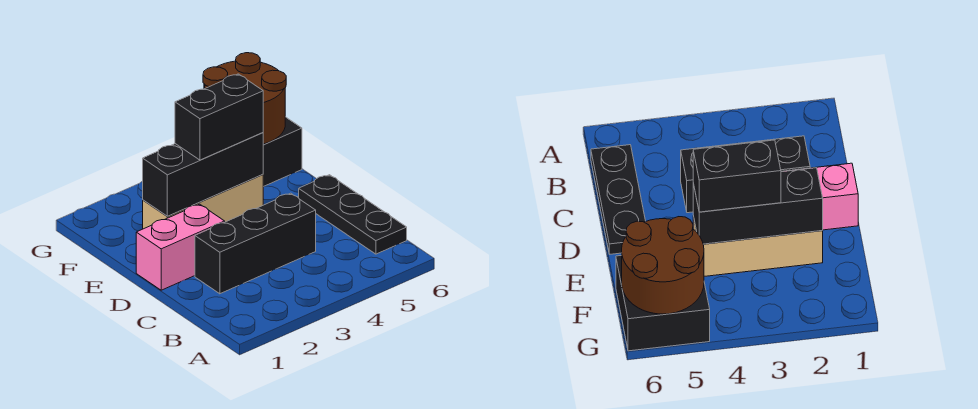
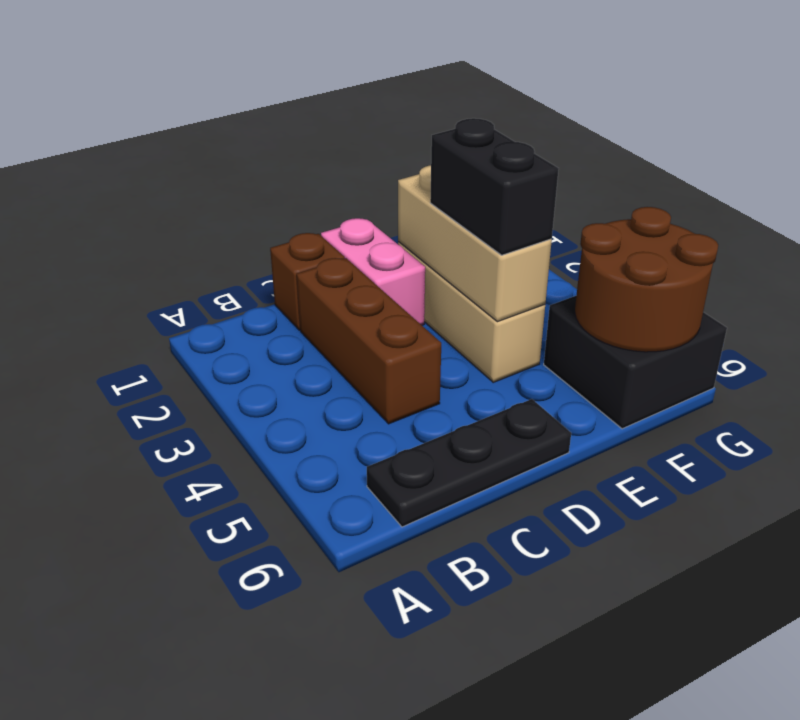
none -> brown brick C1 level 1
black brick C2:C4 level 1 -> brown brick C2:C4 level 1
black brick E2:E4 level 2 -> tan brick E2:E4 level 2

